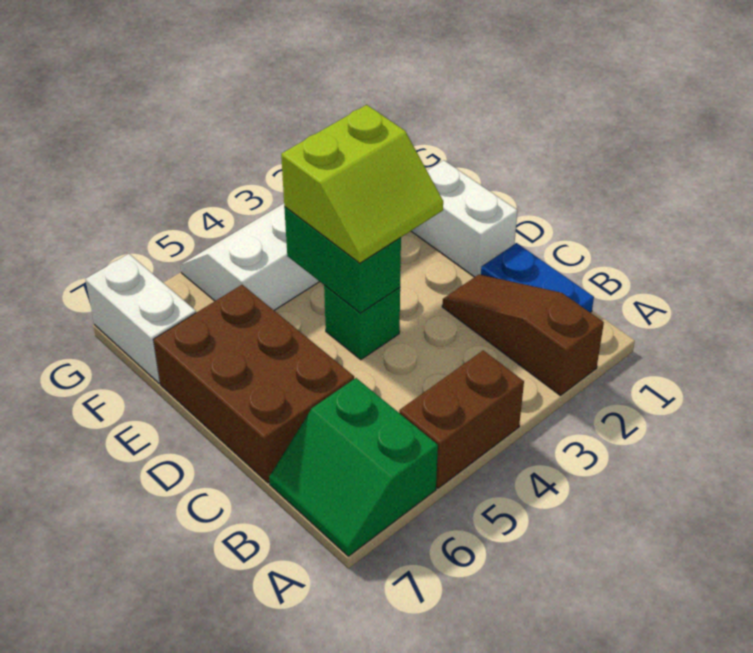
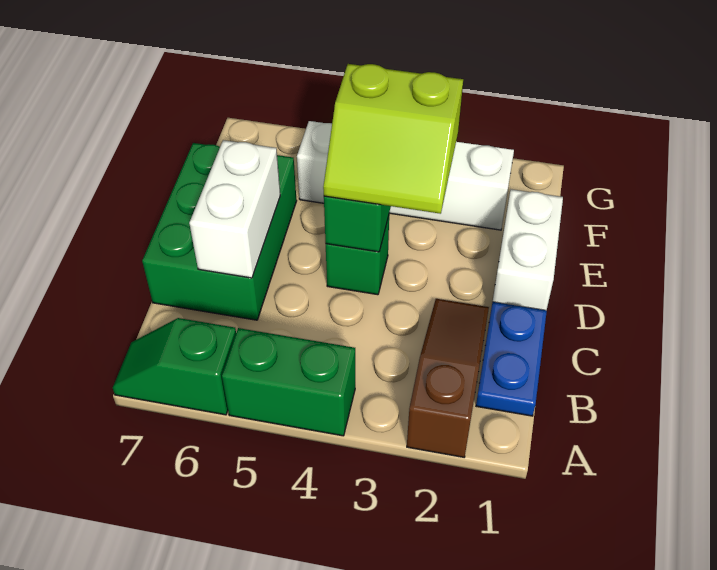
brown brick A4:A5 level 1 -> green brick A4:A5 level 1
green slope A6:B7 level 1 top 6 -> green slope A6:A7 level 1 top 6
brown brick C6:E7 level 1 -> green brick C6:E7 level 1
white brick F7:G7 level 1 -> white brick C6:D6 level 2

